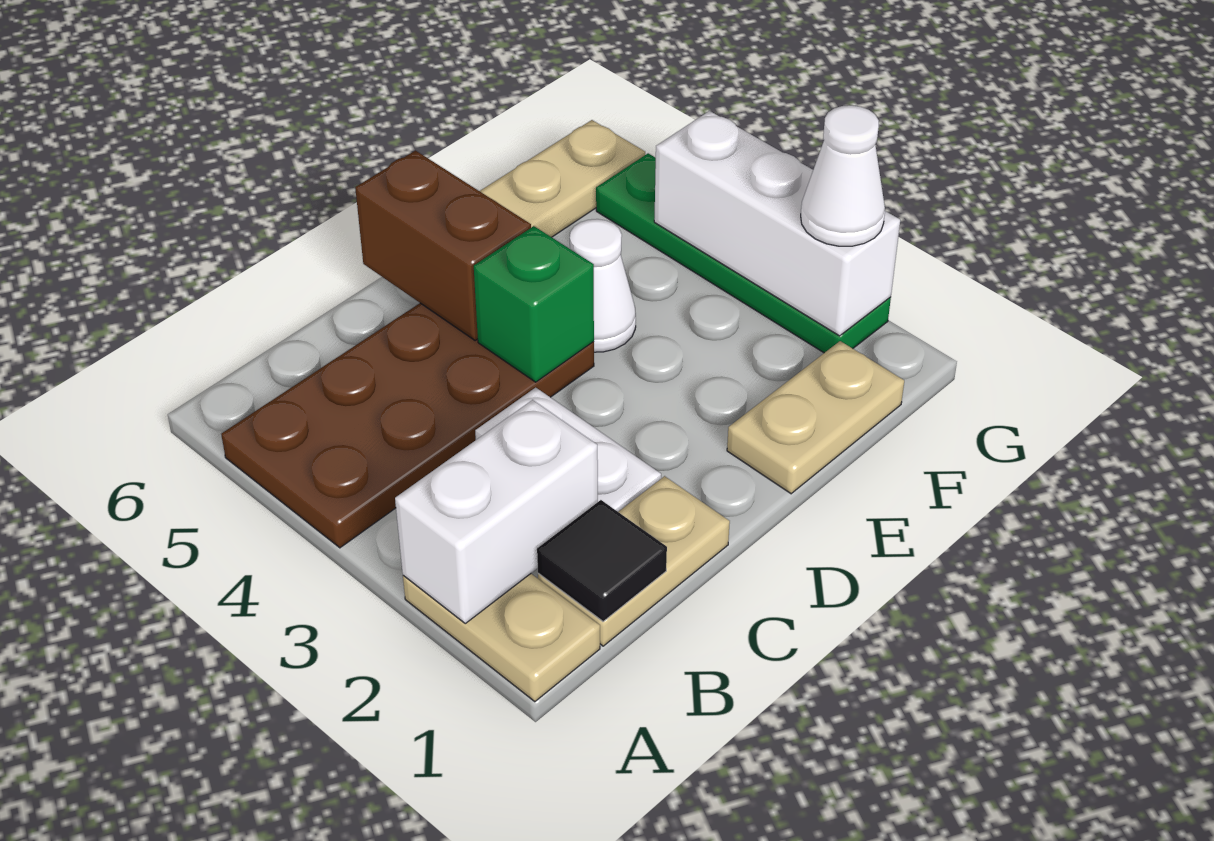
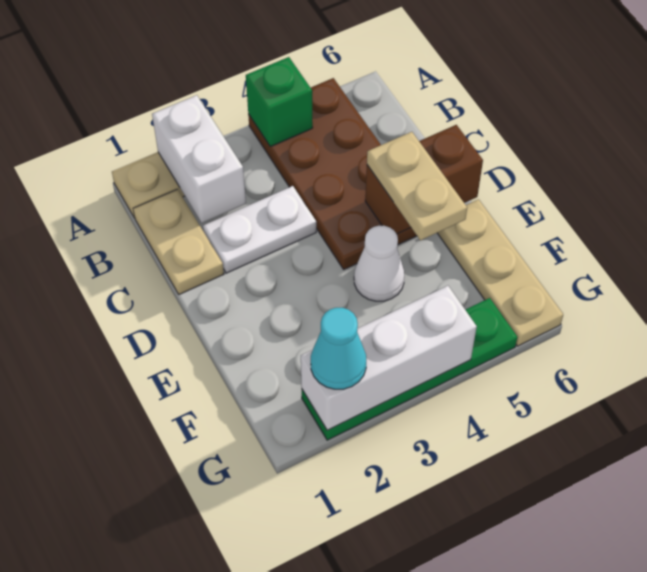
black tile B1 level 2 -> none
green brick D4 level 2 -> green brick A4 level 2
tan plate E1:F1 level 1 -> tan plate D5:E5 level 3
white cone G2 level 3 -> cyan cone G2 level 3

